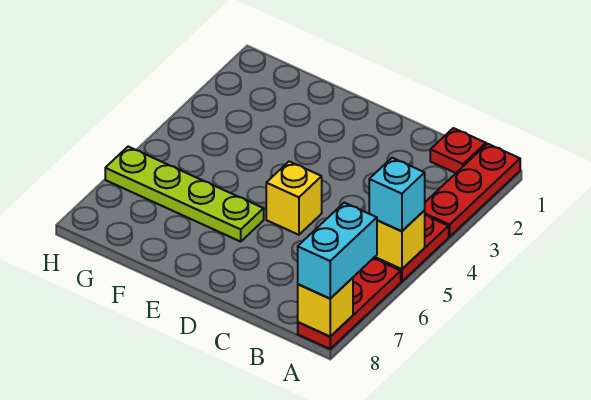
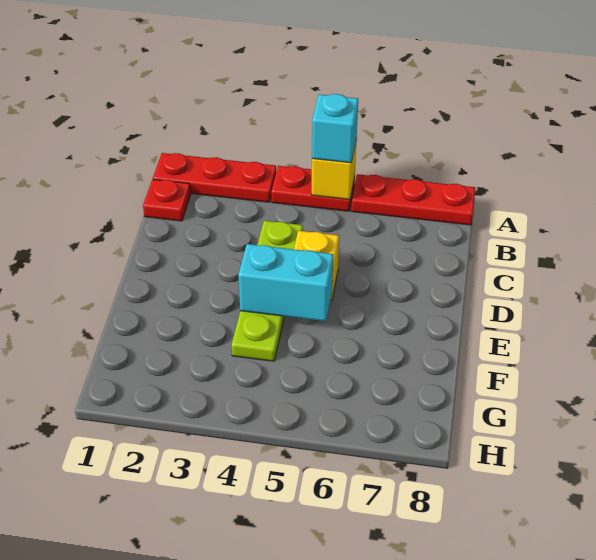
cyan brick A7:A8 level 3 -> cyan brick E4:E5 level 2
yellow brick A8 level 2 -> none
lime plate E6:H6 level 1 -> lime plate C4:F4 level 1

